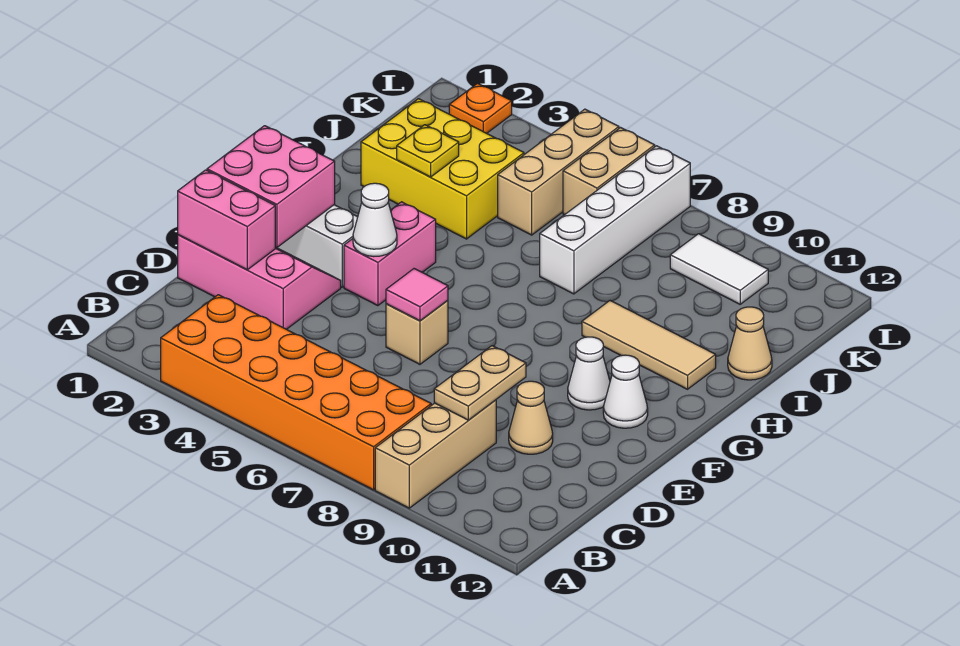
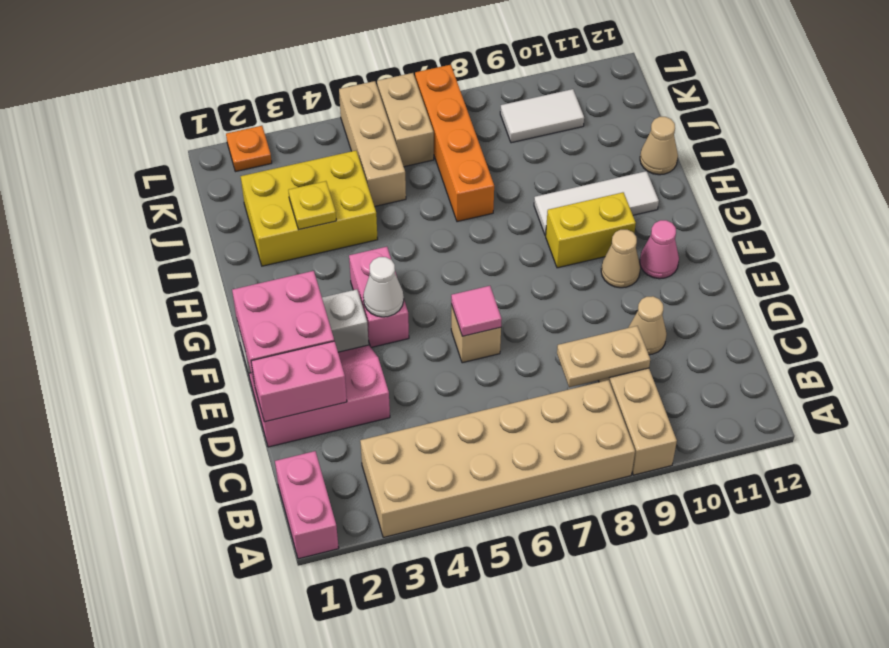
none -> pink brick A1:B1 level 1
orange brick A3:B8 level 1 -> tan brick A3:B8 level 1
tan plate C9:D9 level 2 -> tan plate C8:C9 level 2
white cone F10 level 1 -> tan cone F10 level 1
white cone F11 level 1 -> pink cone F11 level 1
none -> yellow brick G9:G10 level 1
tan tile H9:H11 level 1 -> white tile H9:H11 level 1
white brick I7:L7 level 1 -> orange brick I7:L7 level 1

